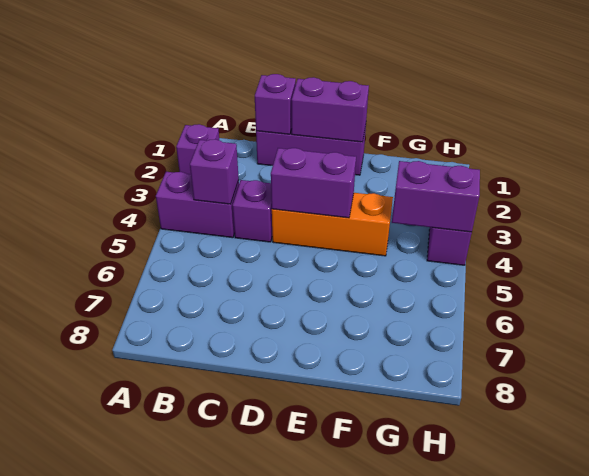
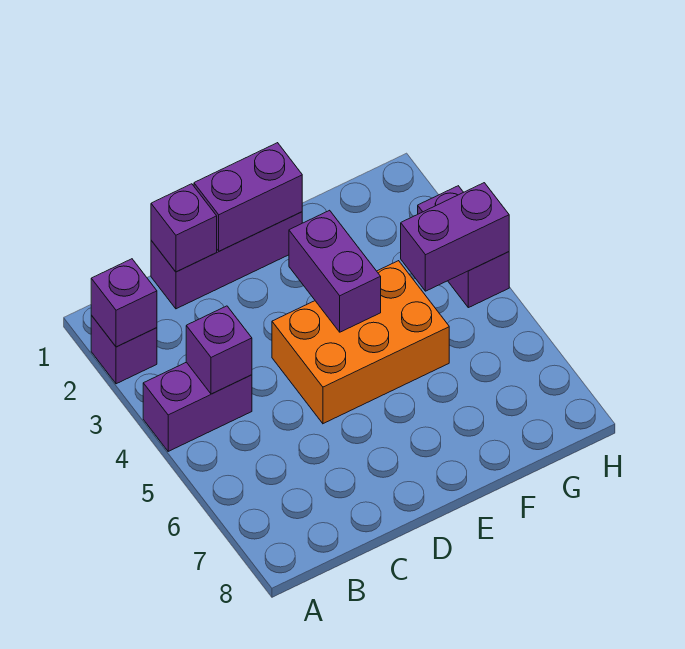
purple brick C4 level 1 -> purple brick A2 level 2
orange brick D4:F4 level 1 -> orange brick D4:F5 level 1
purple brick D4:E4 level 2 -> purple brick E3:E4 level 2

